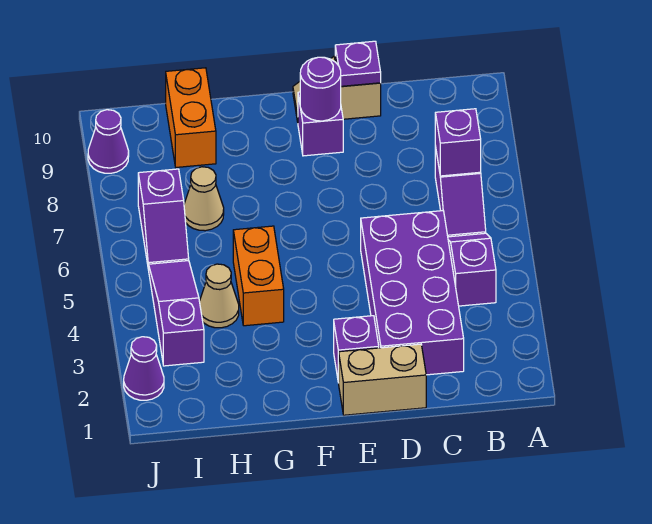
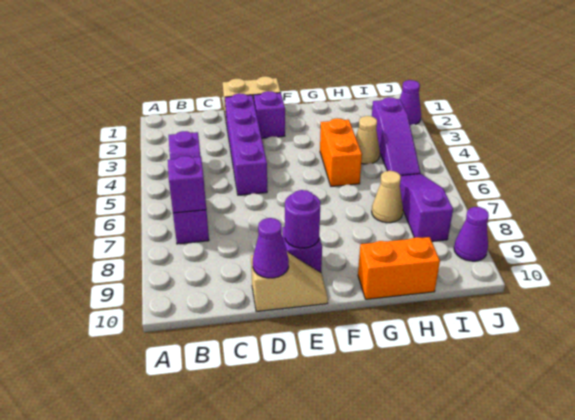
purple brick C2:D5 level 1 -> purple brick D2:D5 level 1
purple plate D10 level 2 -> purple cone D10 level 2
orange brick H9:H10 level 1 -> orange brick G10:H10 level 1
purple slope I6:I7 level 1 top 7 -> purple slope I6:I8 level 1 top 8

